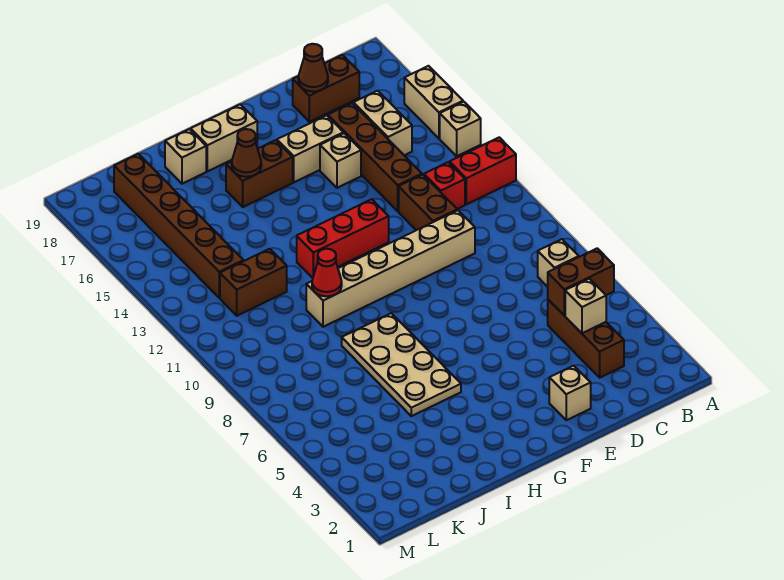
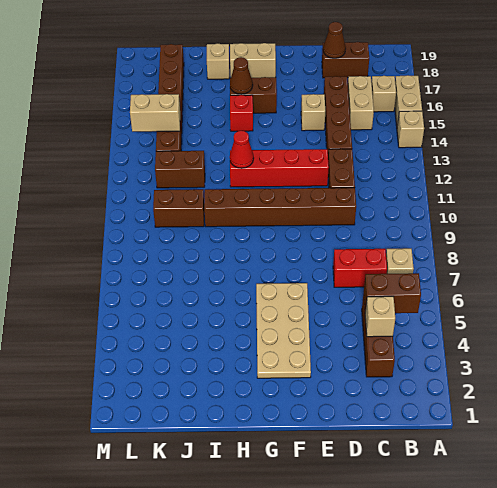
red brick A12:B12 level 1 -> red brick C7:D7 level 1
red brick C12 level 1 -> red brick H15 level 1
tan brick D10:I10 level 1 -> brown brick D10:I10 level 1
tan brick E2 level 1 -> tan brick B16 level 1
tan brick E16:F16 level 1 -> tan brick K14:L14 level 2
red brick F12:H12 level 1 -> red brick E12:H12 level 1
tan plate H5:I8 level 1 -> tan plate F3:G6 level 1
red cone I10 level 2 -> red cone H12 level 2
none -> brown brick J10:K10 level 1

